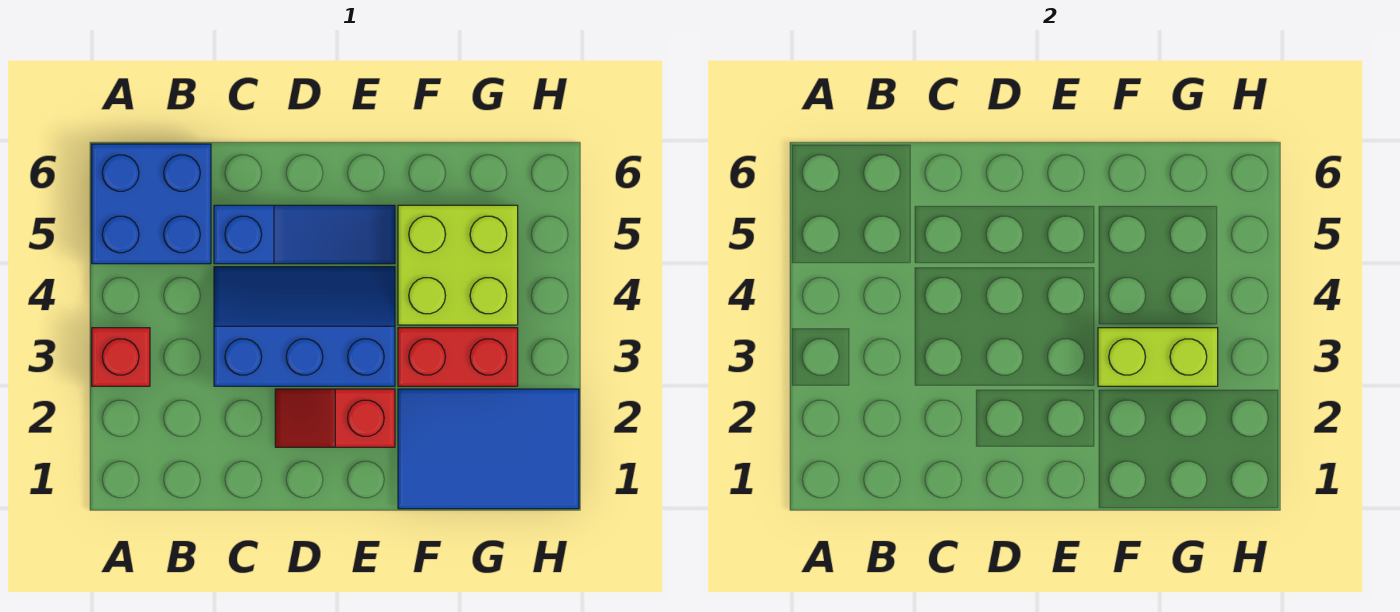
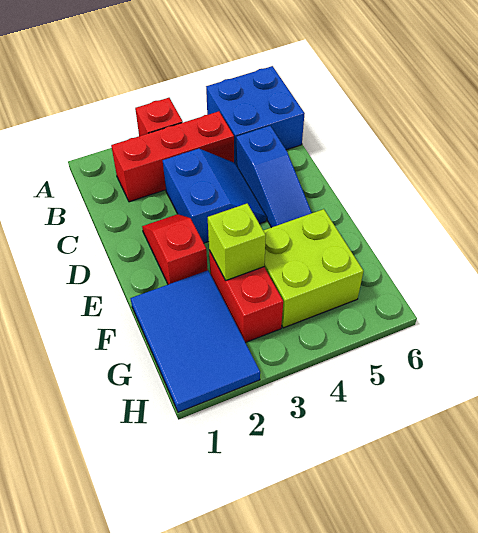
none -> red brick B2:B4 level 1
blue slope C3:E4 level 1 top 3 -> blue slope C3:D4 level 1 top 3
lime brick F3:G3 level 2 -> lime brick F3 level 2

